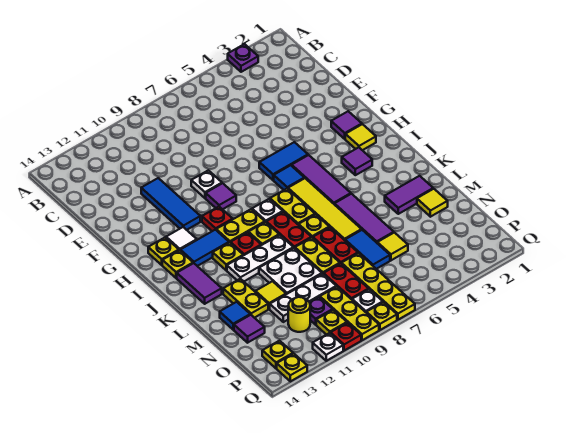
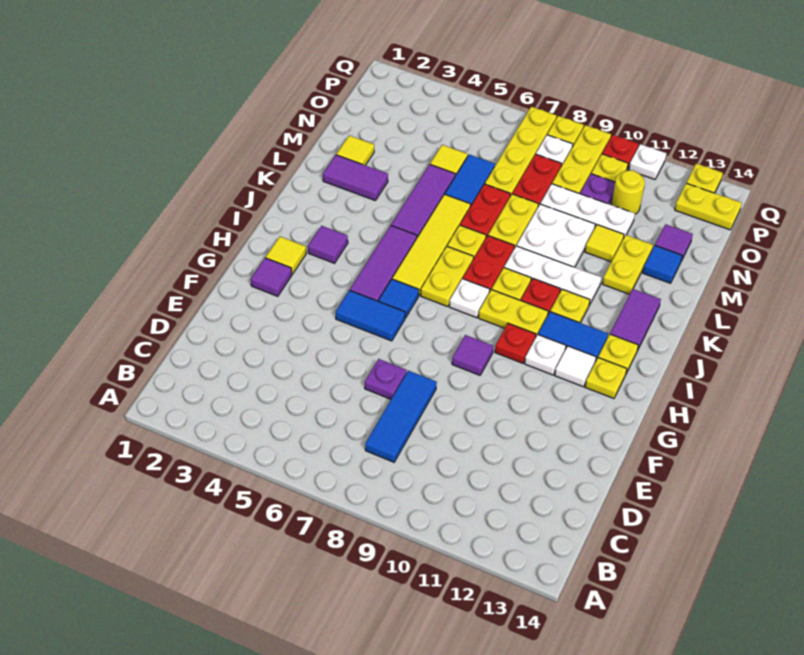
purple plate A3 level 1 -> purple plate E7 level 1
blue tile E11:G11 level 1 -> blue tile C8:E8 level 1
white plate F9 level 1 -> white plate H11 level 1
yellow plate P13 level 1 -> yellow plate P13:P14 level 1

